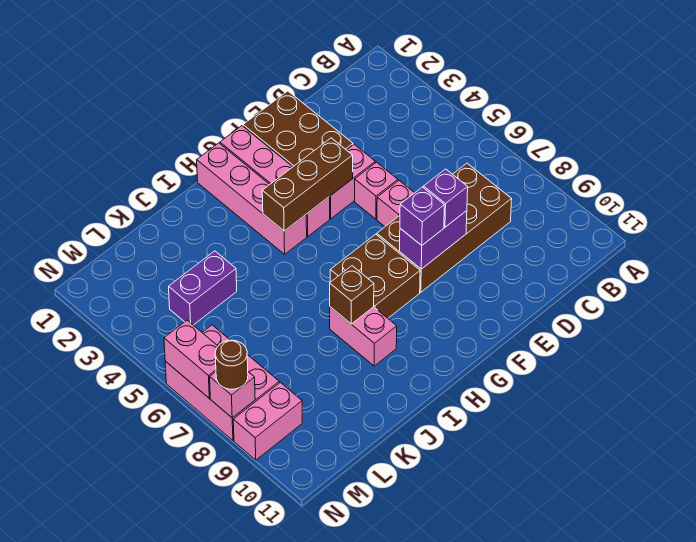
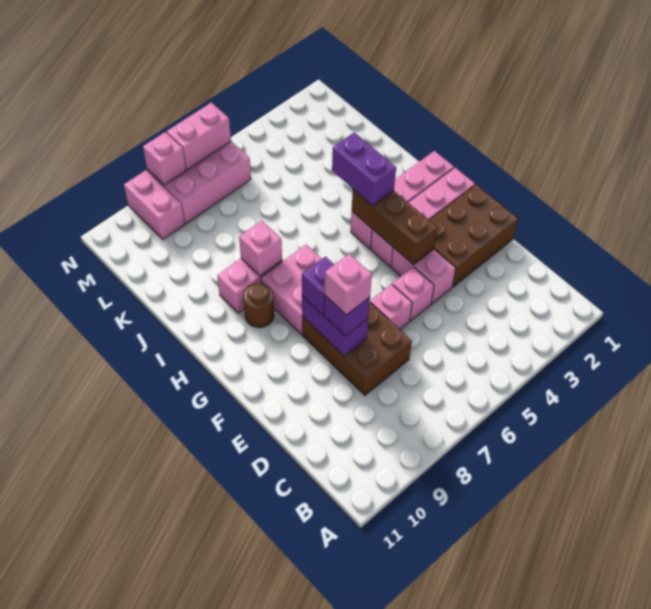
brown brick C7:F8 level 1 -> brown brick D7:F8 level 1
none -> pink brick E8 level 4
brown brick G7:H8 level 1 -> pink brick G7:H8 level 1
brown brick I8 level 2 -> pink brick I8 level 2
purple brick K4:L4 level 1 -> purple brick H4:I4 level 3
brown round brick N8 level 3 -> brown round brick H9 level 1

